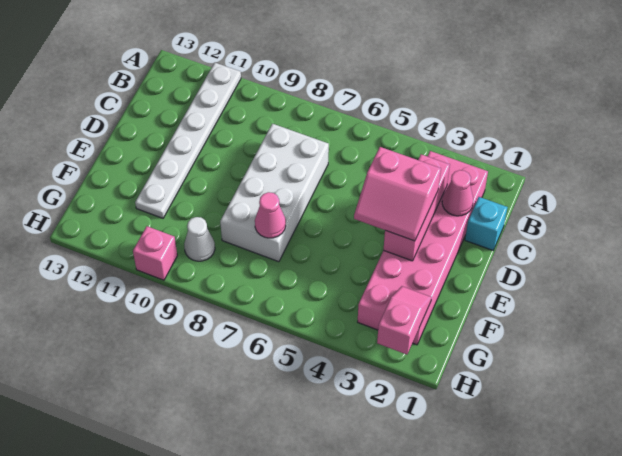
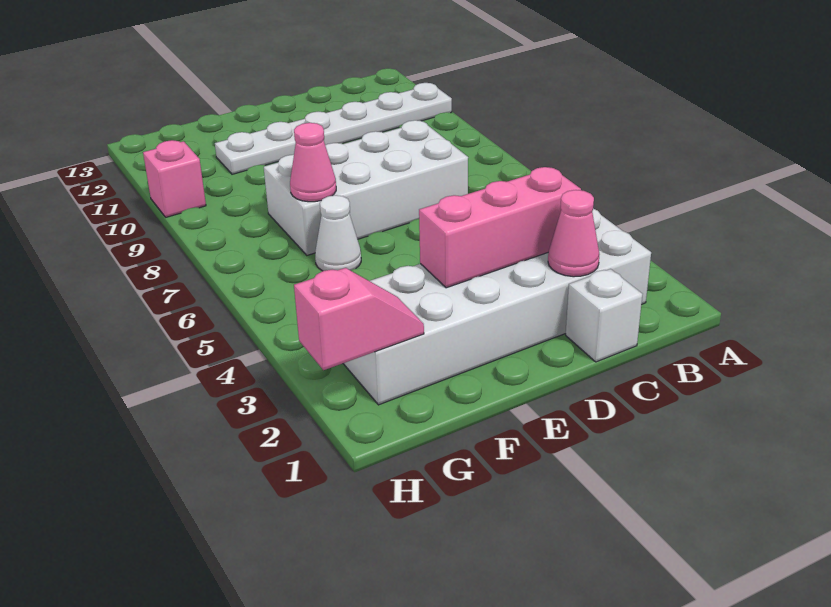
pink brick B2:G3 level 1 -> white brick B2:G3 level 1
cyan brick C1 level 1 -> white brick C1 level 1
pink slope D3:E4 level 3 top D -> none
white cone G9 level 1 -> white cone F6 level 1

